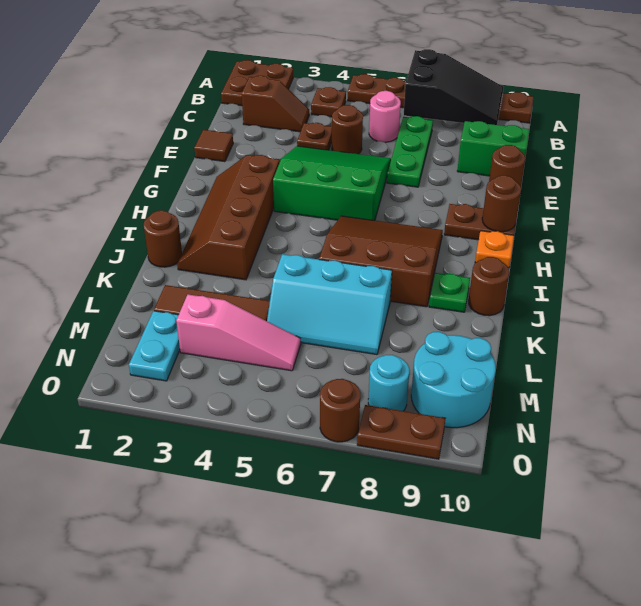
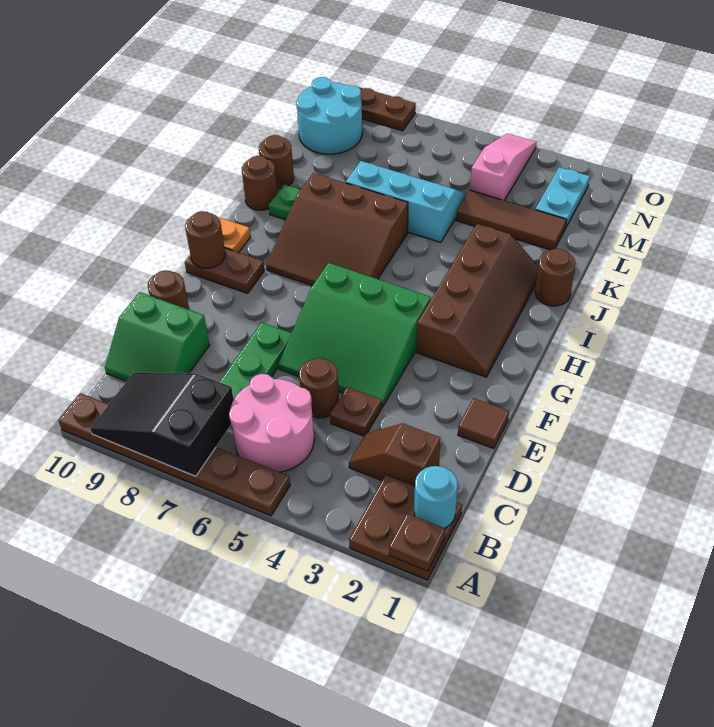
brown plate B4 level 1 -> brown plate A1 level 2
pink round brick C6 level 1 -> pink round brick B5:C6 level 1
pink slope M3:M5 level 1 top 3 -> pink slope M4:O4 level 1 top M
cyan round brick N8 level 1 -> cyan round brick B1 level 2
brown round brick O7 level 1 -> brown round brick K10 level 1

